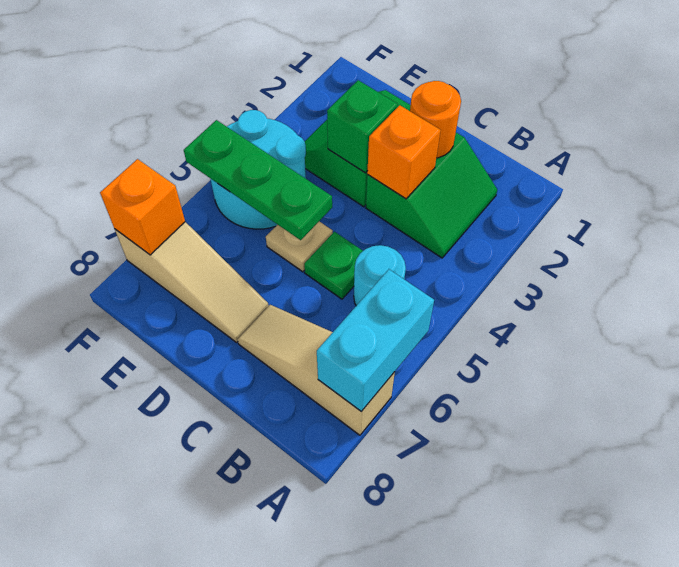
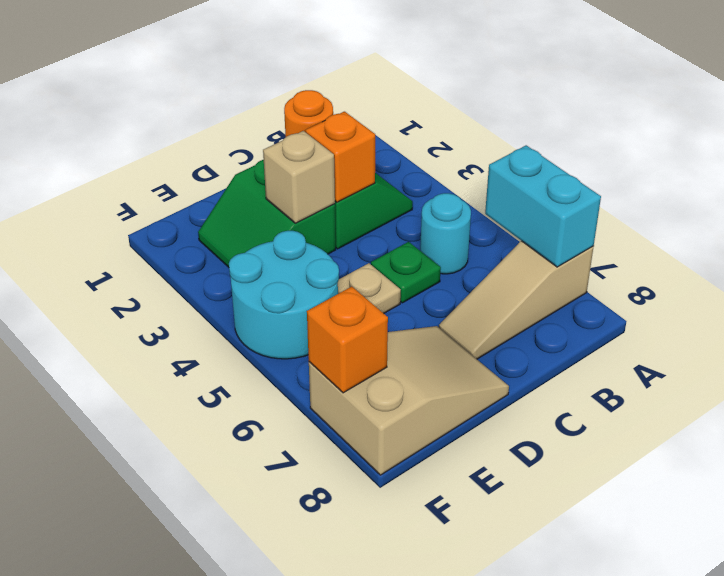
green brick D3 level 2 -> tan brick D3 level 2
green plate D5:F5 level 2 -> none
tan slope D7:F7 level 1 top F -> tan slope D7:F8 level 1 top F

